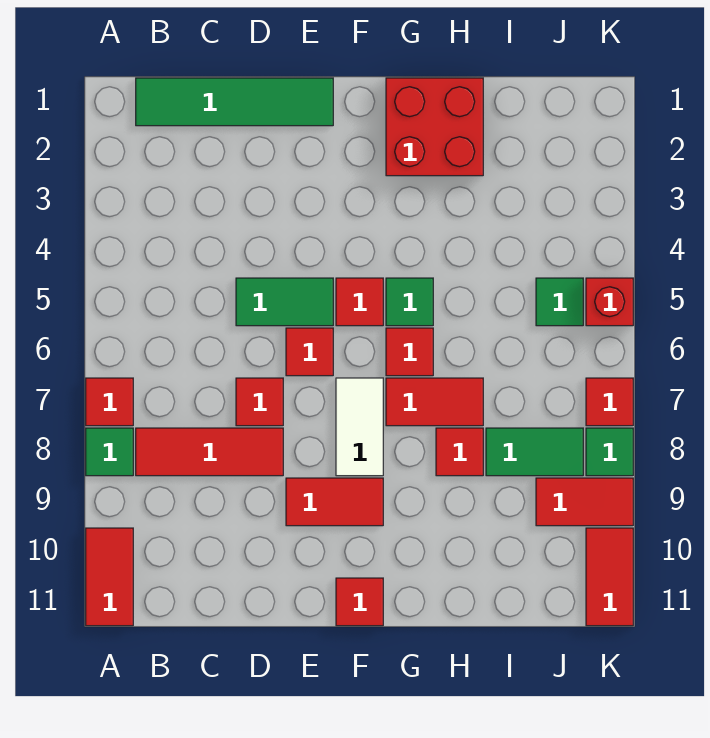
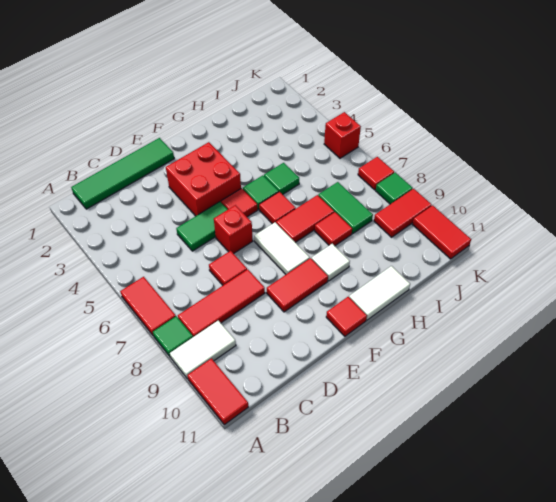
red tile A7 level 1 -> red tile A6:A7 level 1
none -> white tile A9:B9 level 1
red tile E6 level 1 -> red brick E6 level 1
red brick G1:H2 level 1 -> red brick E3:F4 level 1
none -> white tile G9 level 1
none -> white tile G11:H11 level 1
green tile I8:J8 level 1 -> green tile I7:I8 level 1
green tile J5 level 1 -> green tile H5 level 1

